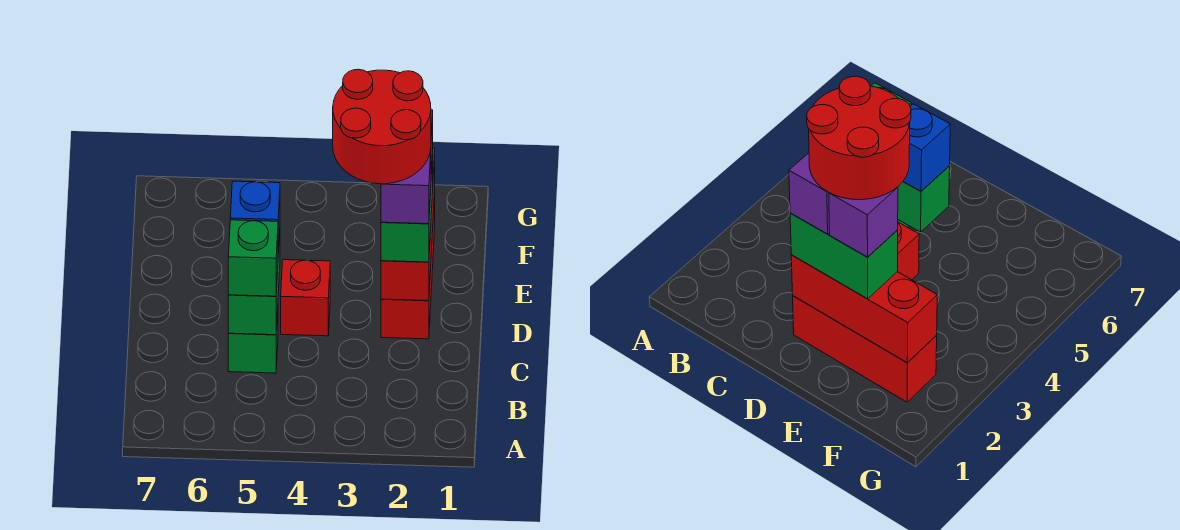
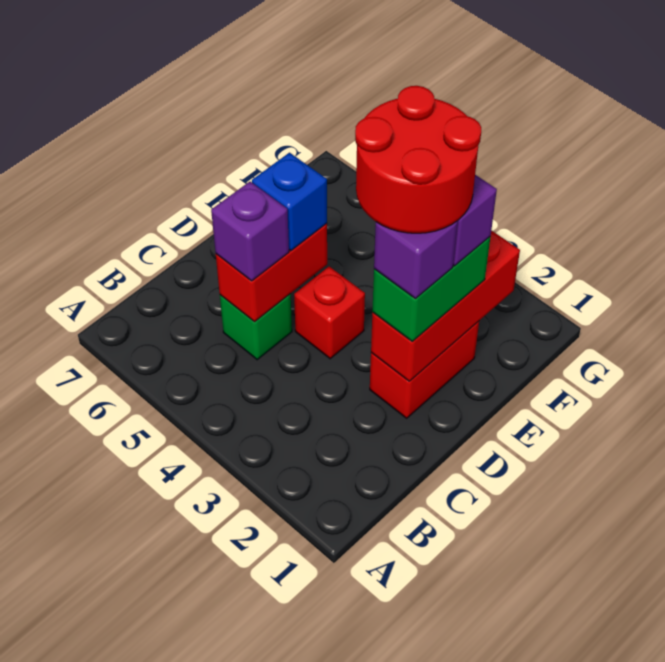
green brick C5:D5 level 2 -> red brick C5:D5 level 2
green brick C5 level 3 -> purple brick C5 level 3
red brick D2:F2 level 1 -> red brick D2:E2 level 1

